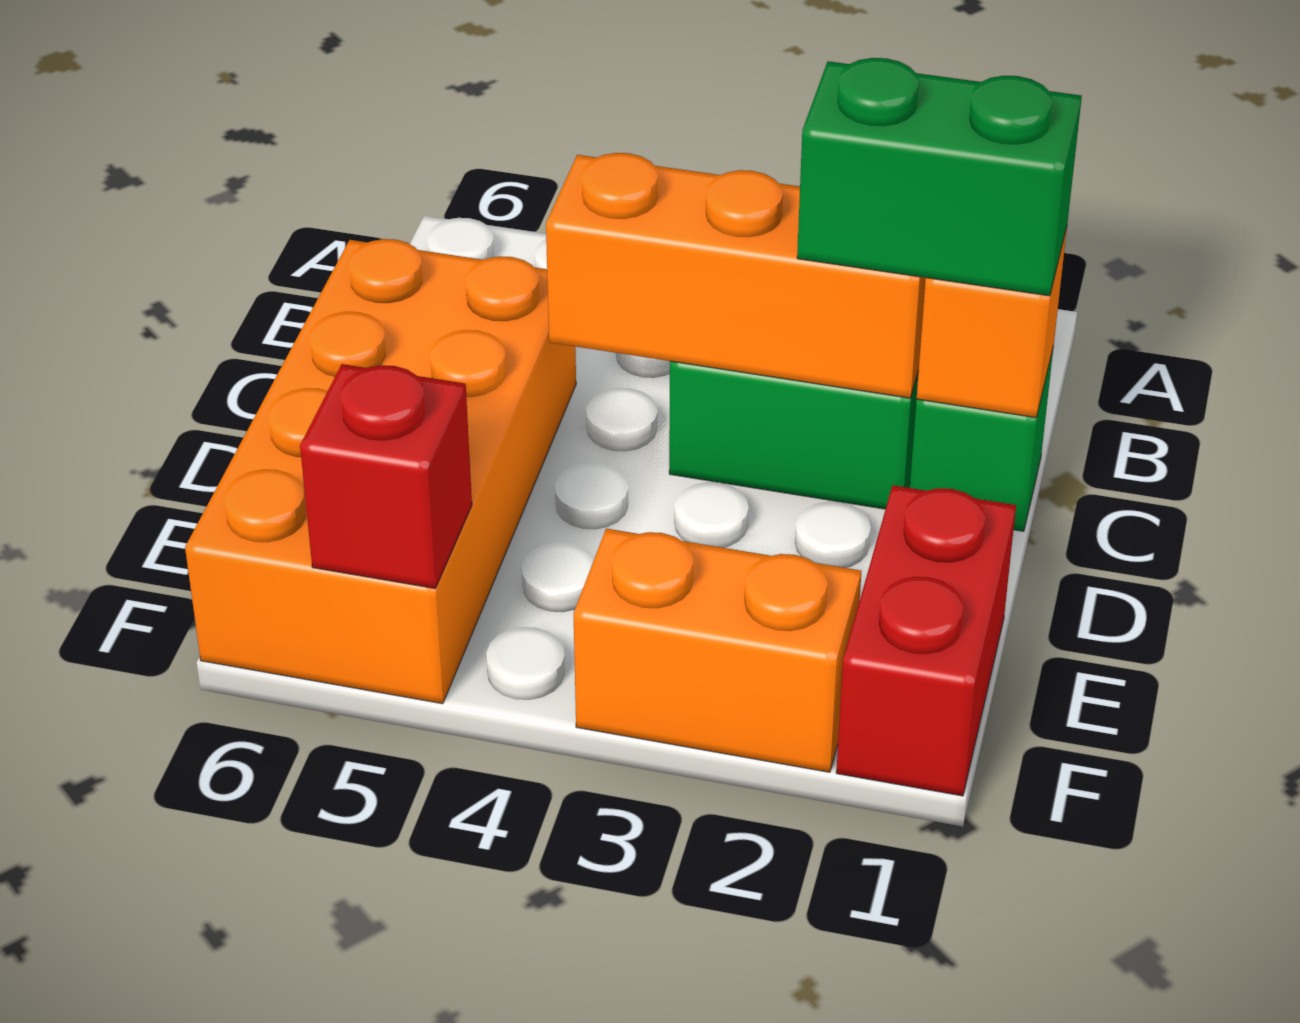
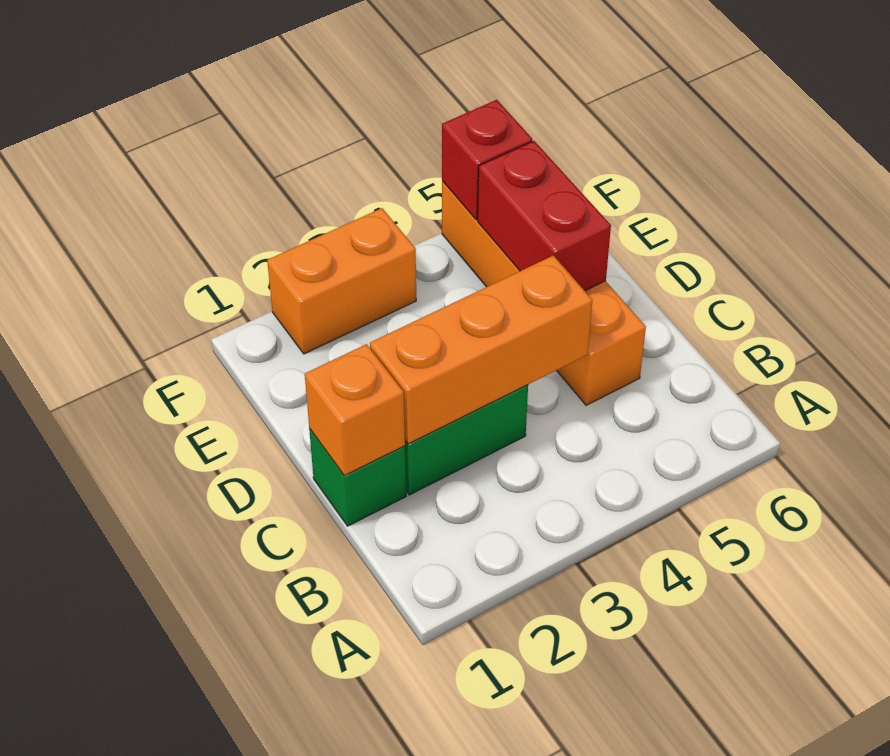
green brick C1:C2 level 3 -> none
orange brick C5:F6 level 1 -> orange brick C5:F5 level 1
red brick E1:F1 level 1 -> red brick D5:E5 level 2

